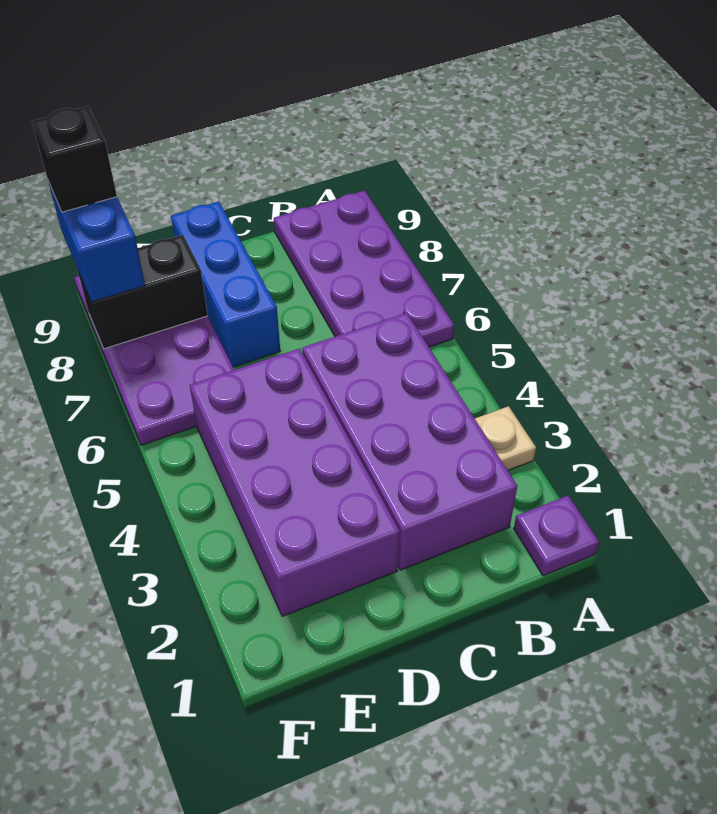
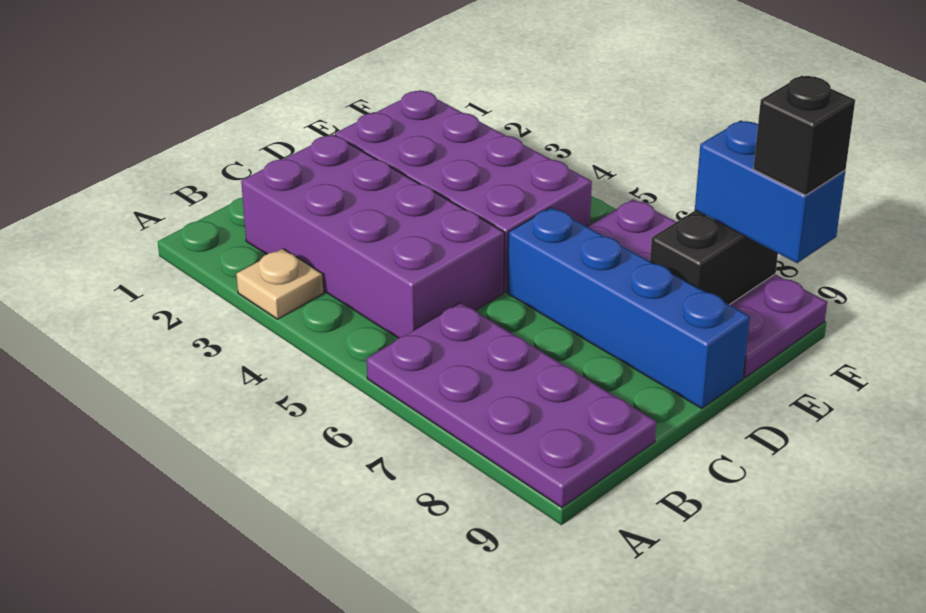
purple plate A1 level 1 -> none
blue brick D7:D9 level 1 -> blue brick D6:D9 level 1

